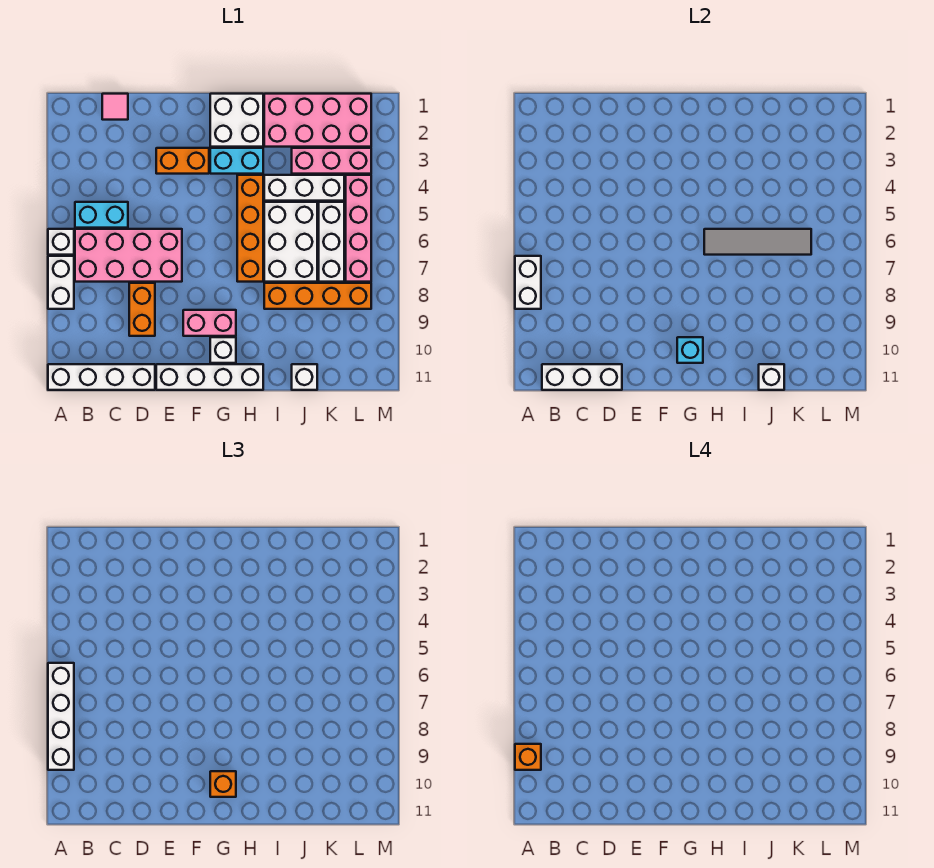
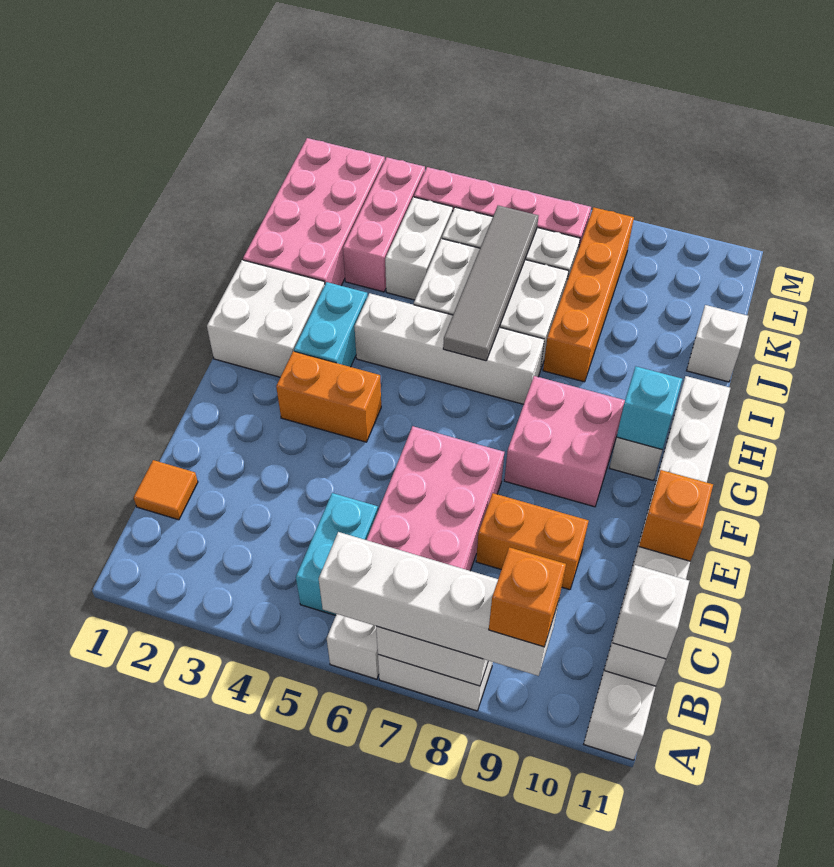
pink tile C1 level 1 -> orange tile C1 level 1
orange brick E3:F3 level 1 -> orange brick F3:F4 level 1
pink brick F9:G9 level 1 -> pink brick F8:G9 level 1
orange brick G10 level 3 -> orange brick D11 level 3
orange brick H4:H7 level 1 -> white brick H4:H7 level 1
white brick I4:K4 level 1 -> white brick J4:K4 level 1
white brick J11 level 2 -> white brick B11 level 3

